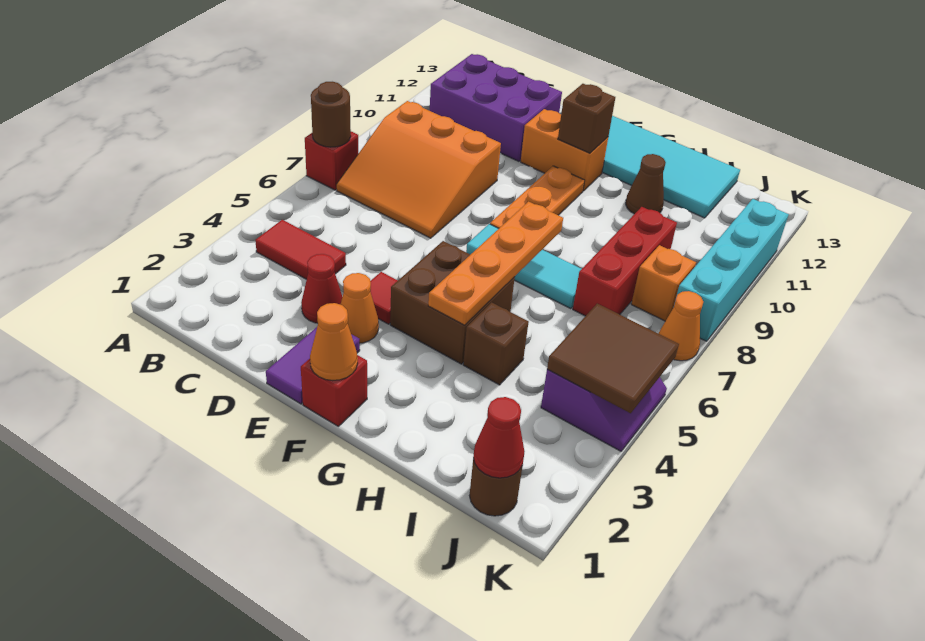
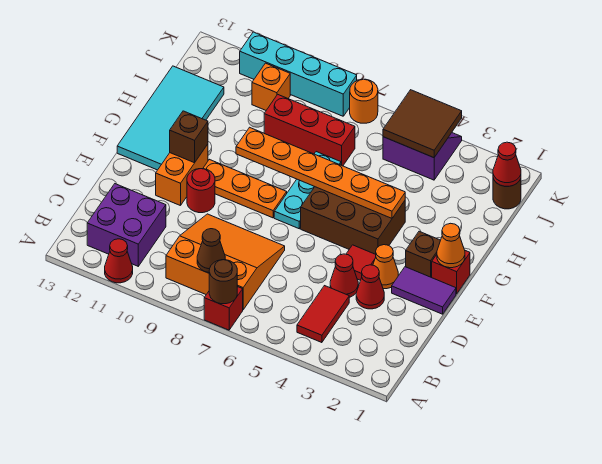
none -> red cone A11 level 1
orange slope B7:D9 level 1 top 9 -> orange slope B7:D9 level 1 top B
purple brick B11:D12 level 1 -> purple brick B11:C12 level 1
none -> red cone D4 level 1
none -> red round brick E10 level 1
brown brick F4:G5 level 1 -> brown brick F4:G6 level 1
cyan tile F7:H7 level 1 -> cyan plate F7:H7 level 1
orange plate G4:G7 level 2 -> orange plate G4:G9 level 2
brown brick H4 level 1 -> brown brick F2 level 1
brown cone H11 level 1 -> brown cone B8 level 2
orange brick J8 level 1 -> orange brick J10 level 1
orange cone K7 level 1 -> orange round brick K7 level 1

